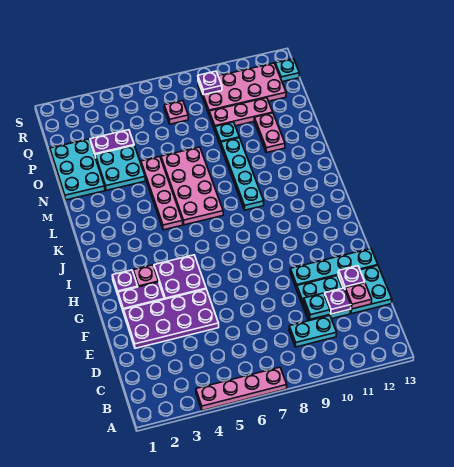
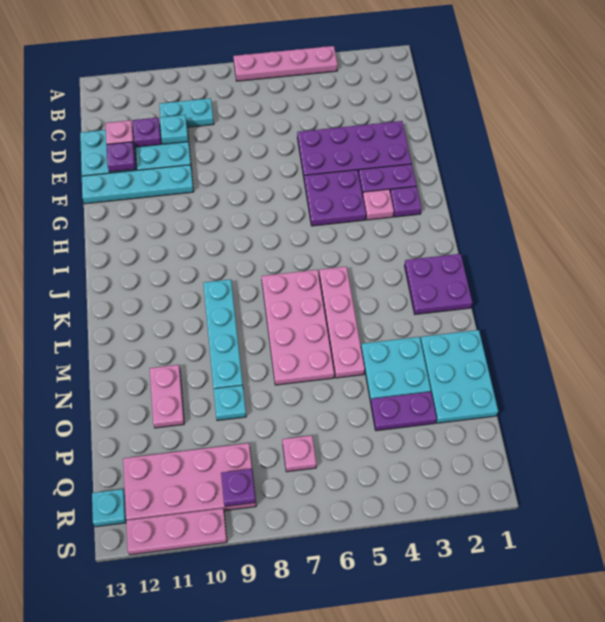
none -> purple plate K1:L2 level 1
pink plate P9:P11 level 1 -> pink plate S10:S12 level 1

